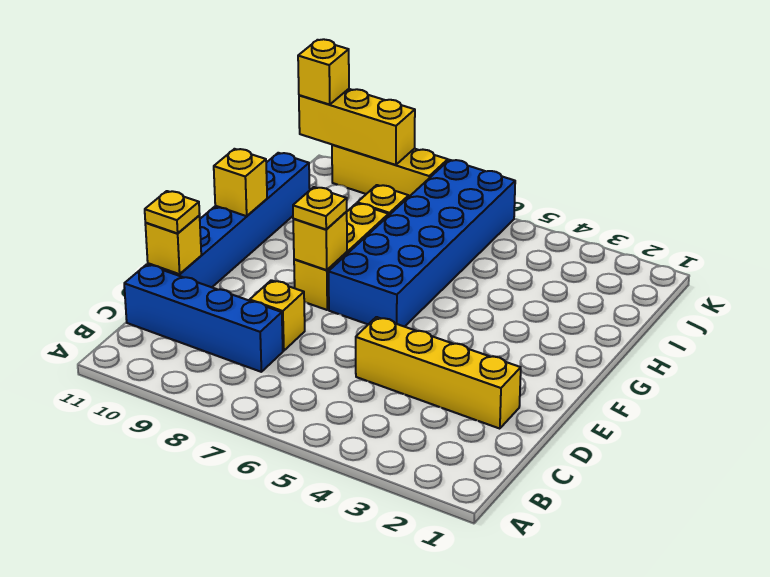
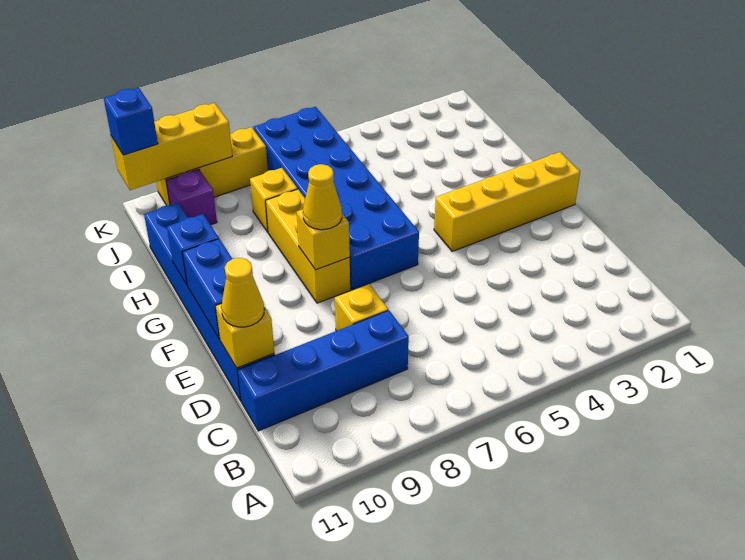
yellow brick D2:D5 level 1 -> yellow brick F1:F4 level 1
yellow plate D11 level 3 -> yellow cone D11 level 3
none -> blue brick E11:F11 level 2
yellow plate F8 level 3 -> yellow cone F8 level 3
yellow brick G11 level 2 -> blue brick G11 level 2
none -> purple brick J10 level 1
yellow brick K11 level 3 -> blue brick K11 level 3

